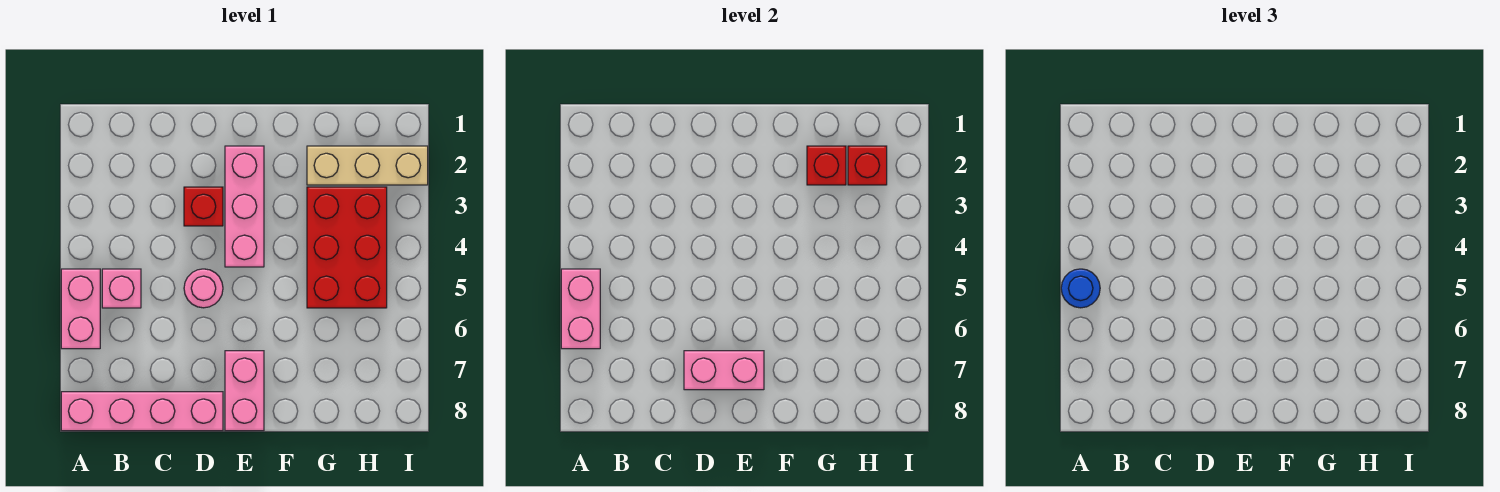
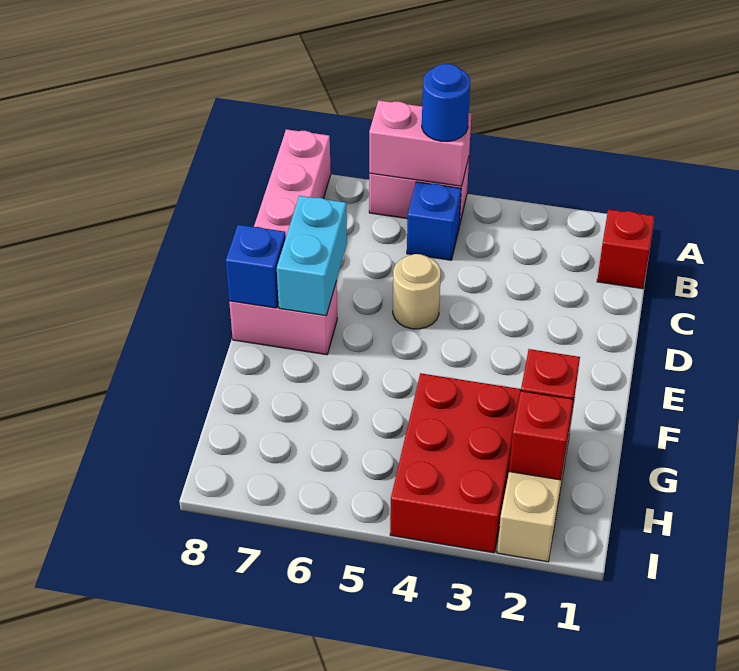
pink brick B5 level 1 -> blue brick B5 level 1
red brick D3 level 1 -> red brick B1 level 1
pink round brick D5 level 1 -> tan round brick D5 level 1
pink brick D7:E7 level 2 -> cyan brick D7:E7 level 2
pink brick E2:E4 level 1 -> none
none -> blue brick E8 level 2
red brick G3:H5 level 1 -> red brick G3:I4 level 1

